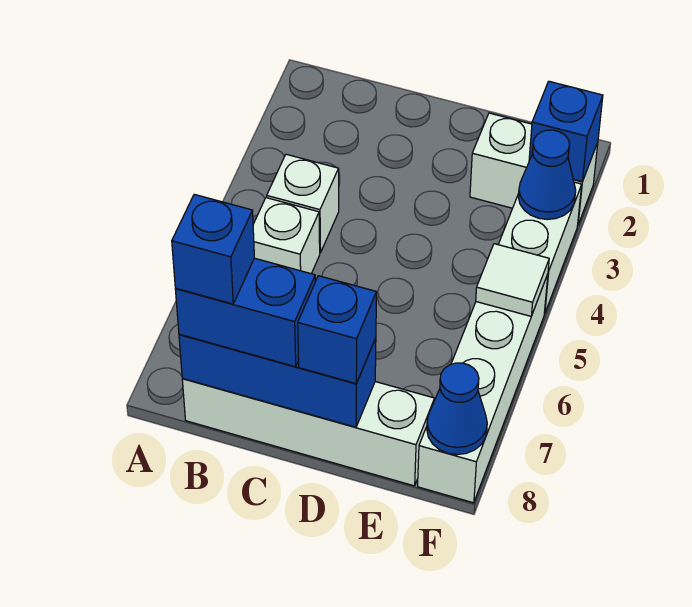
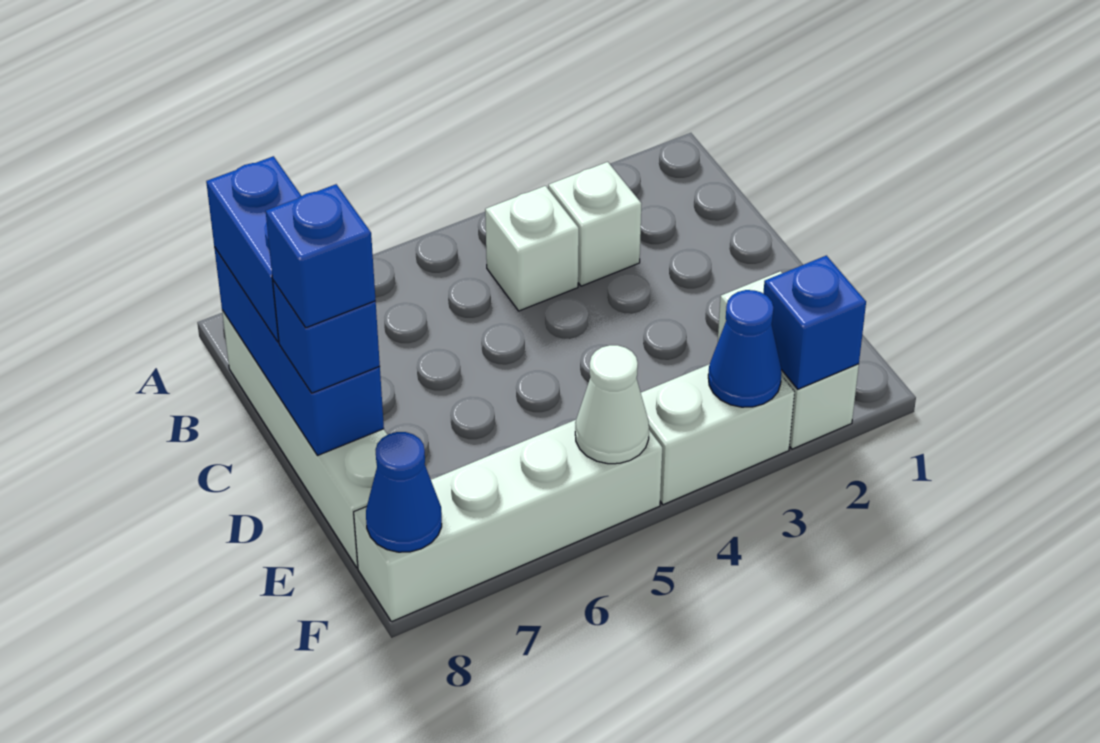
white brick B5 level 1 -> white brick B3 level 1
blue brick B8 level 4 -> blue brick D8 level 4
white tile F5 level 2 -> white cone F5 level 2

